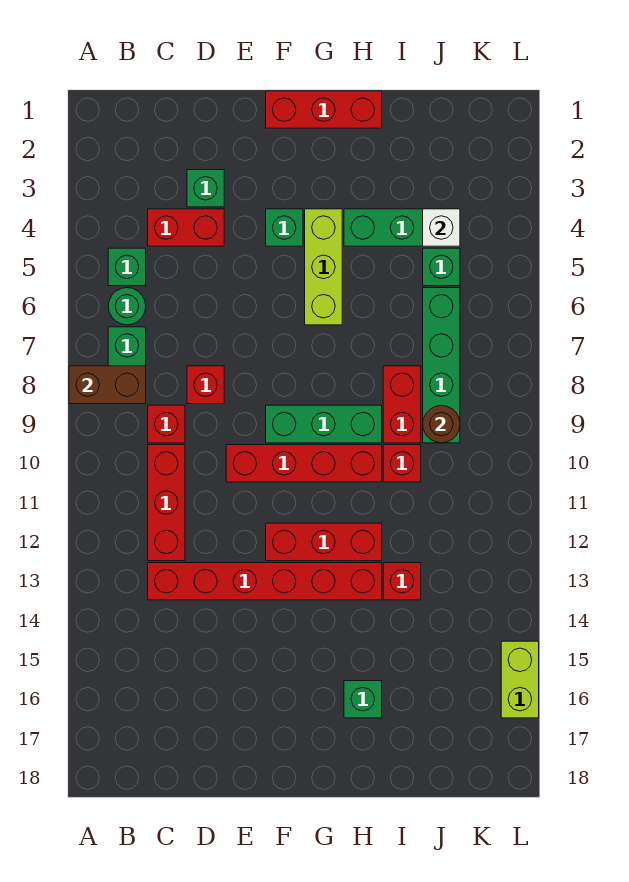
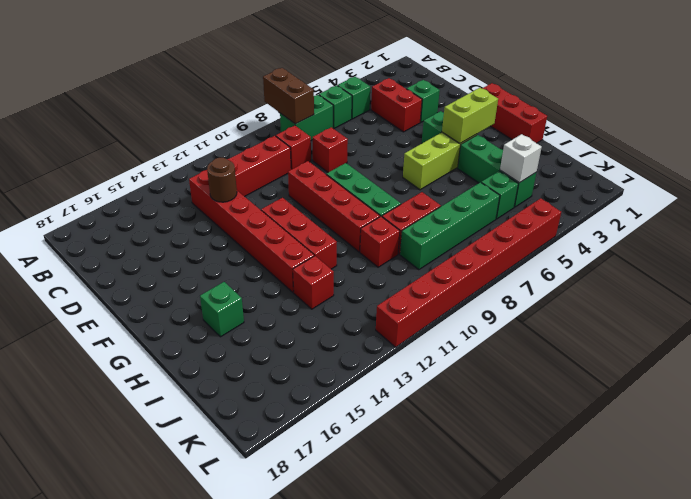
green round brick B6 level 1 -> green brick B6 level 1
brown round brick J9 level 2 -> brown round brick D13 level 2
none -> red brick L5:L12 level 1
lime brick L15:L16 level 1 -> lime brick G3:G4 level 2

